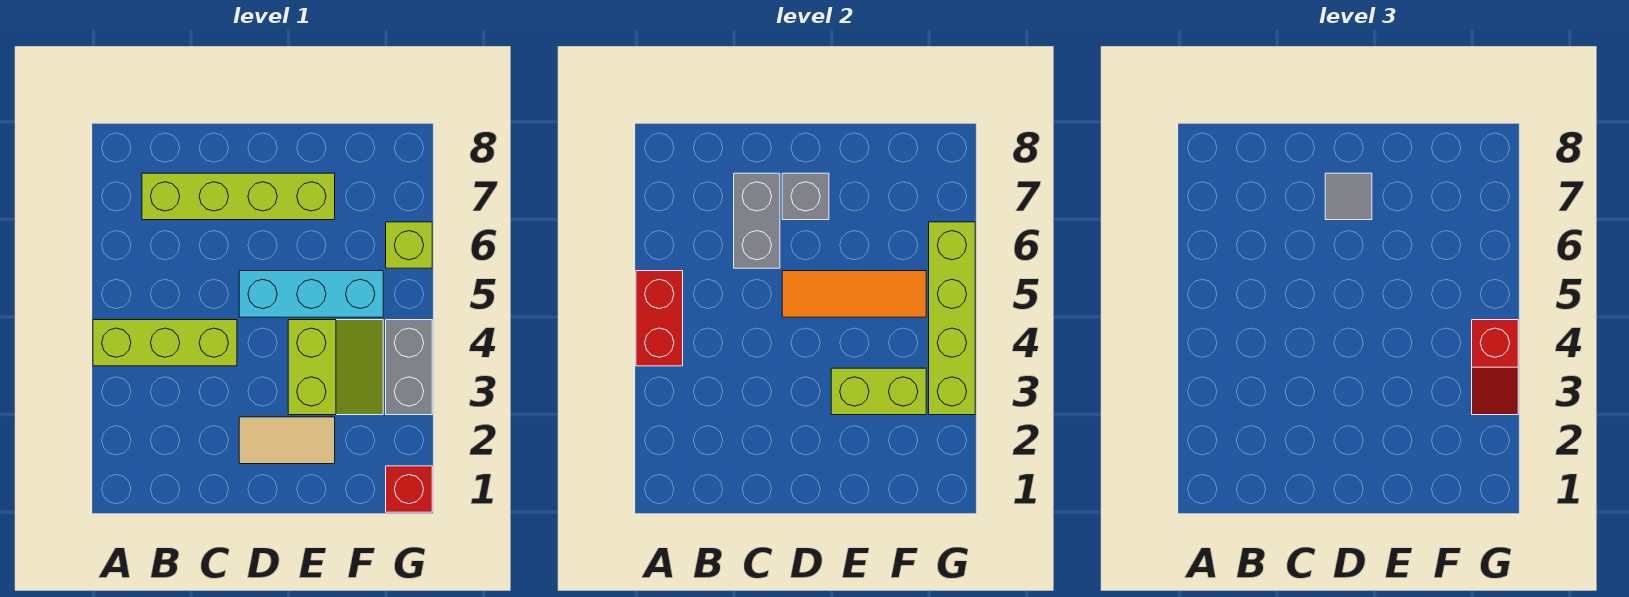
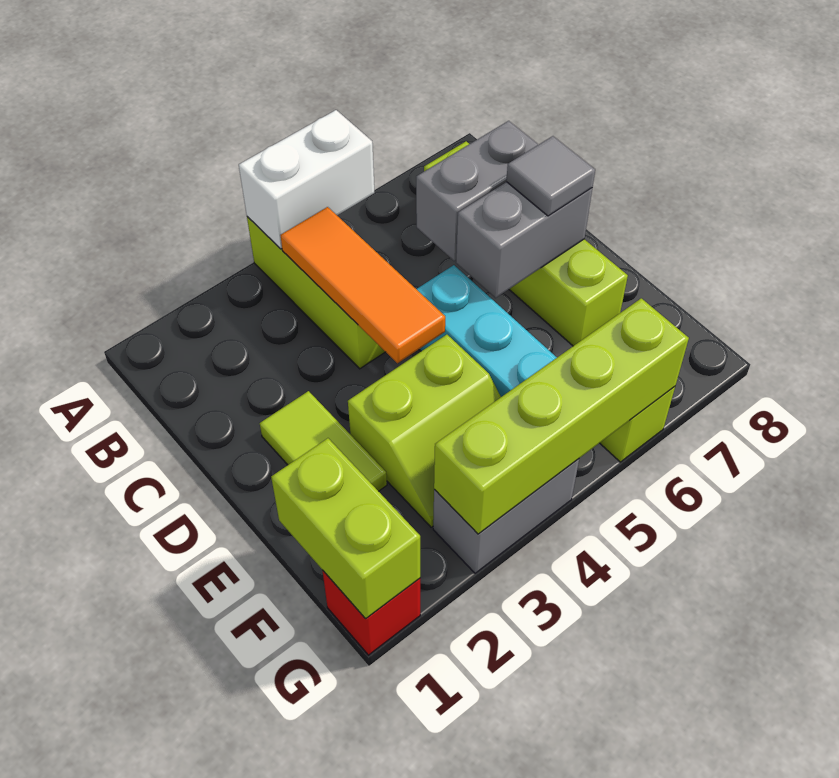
red brick A4:A5 level 2 -> white brick A4:A5 level 2
tan tile D2:E2 level 1 -> lime tile D2:E2 level 1
orange tile D5:F5 level 2 -> orange tile B4:D4 level 2
grey brick D7 level 2 -> grey brick D6:D7 level 2
lime brick E3:F3 level 2 -> lime brick F1:G1 level 2
red slope G3:G4 level 3 top 4 -> none

